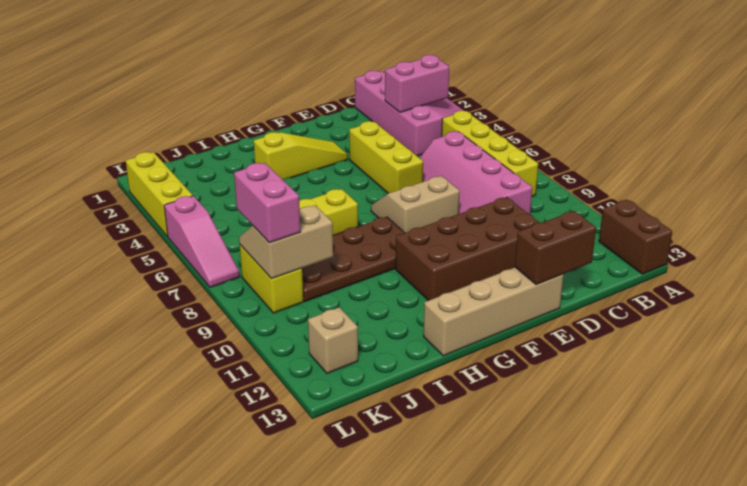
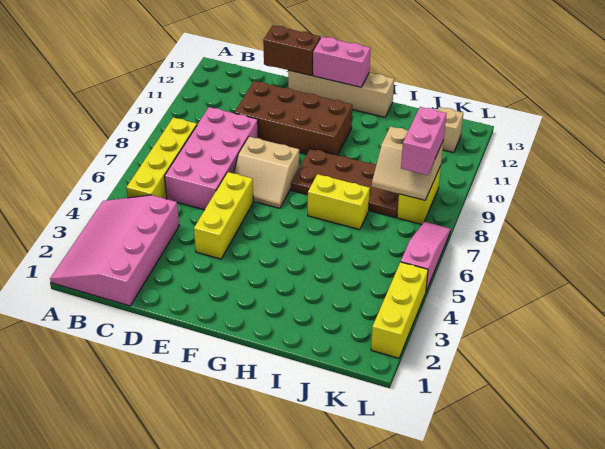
brown brick A12:A13 level 1 -> none
pink brick B3:C3 level 2 -> pink brick F13:G13 level 2
pink slope C6:D9 level 1 top C -> pink brick C6:D9 level 1
yellow slope F3:H3 level 1 top H -> none

